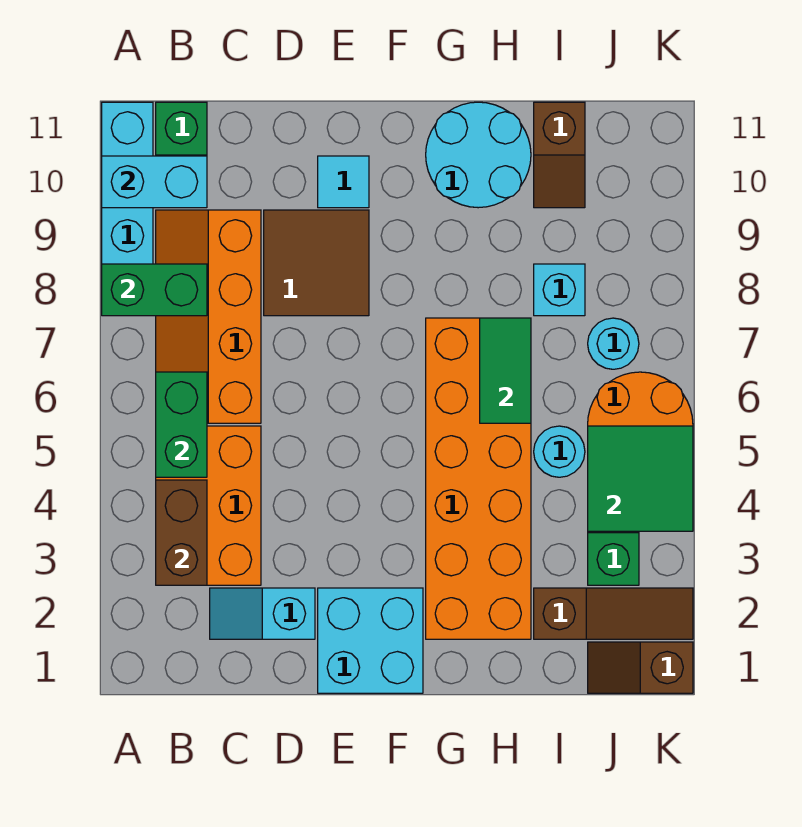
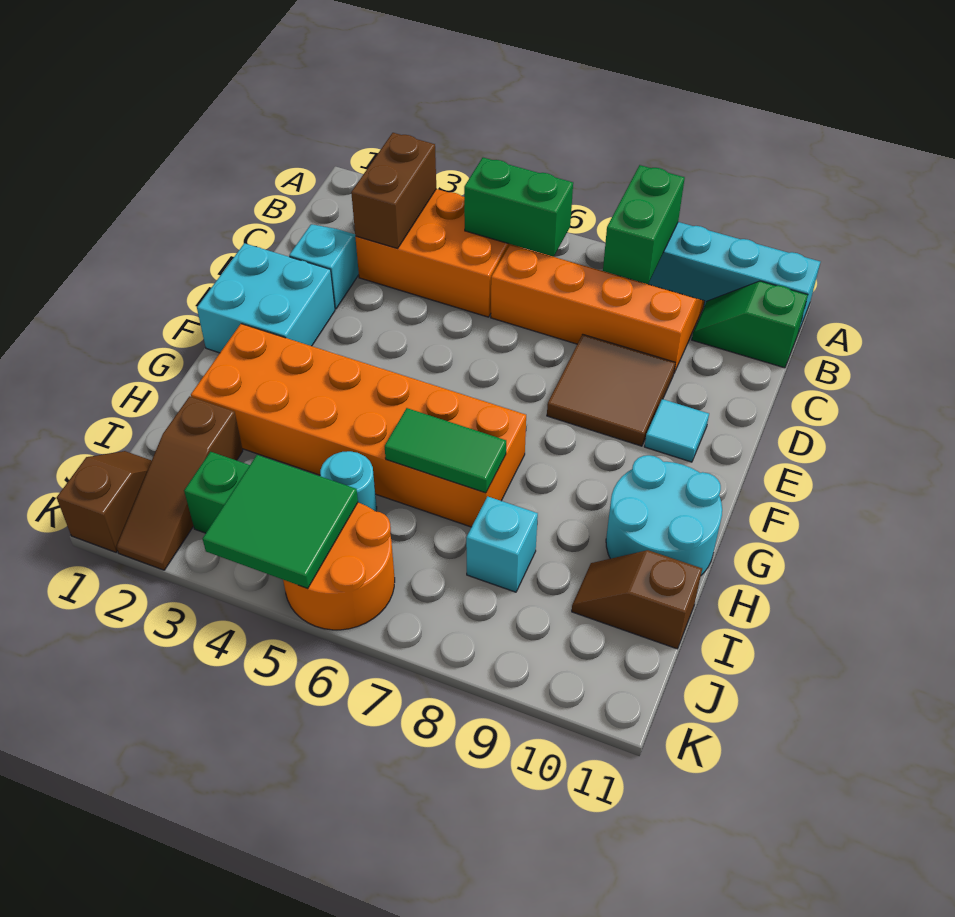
cyan brick A10:B10 level 2 -> none
brown brick B3:B4 level 2 -> brown brick B3:C3 level 2
cyan round brick J7 level 1 -> none

